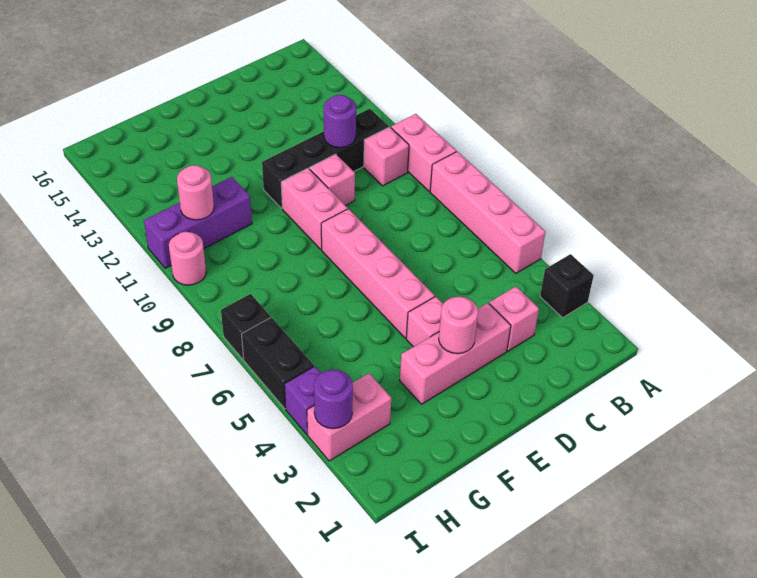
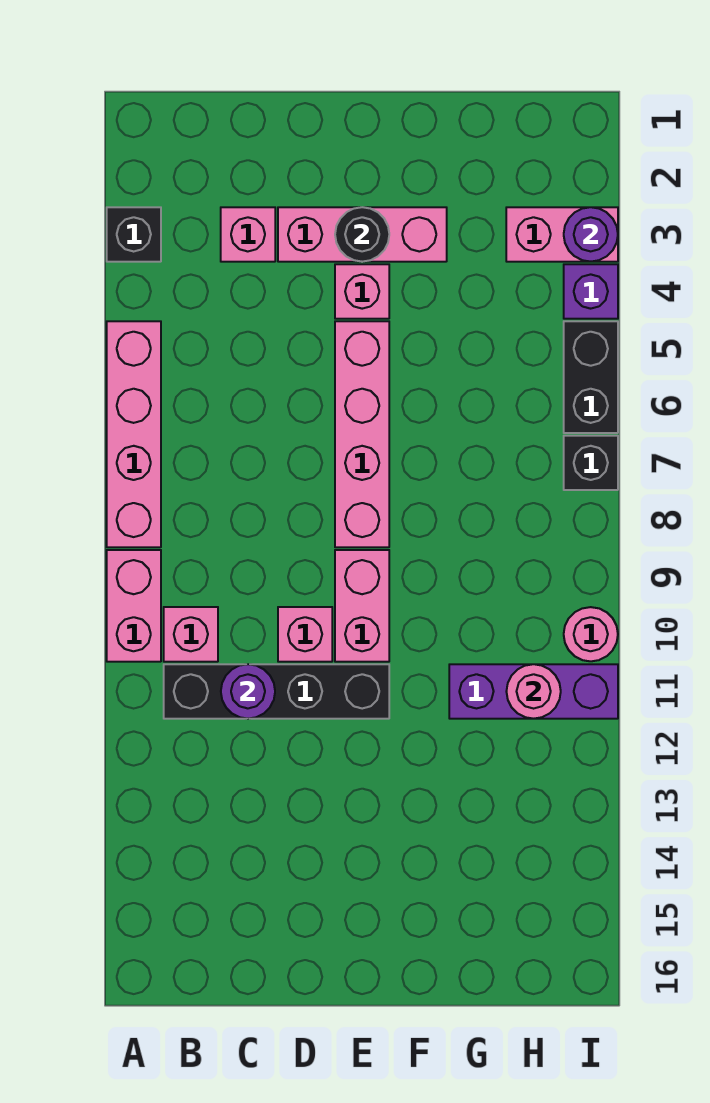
pink round brick E3 level 2 -> black round brick E3 level 2

